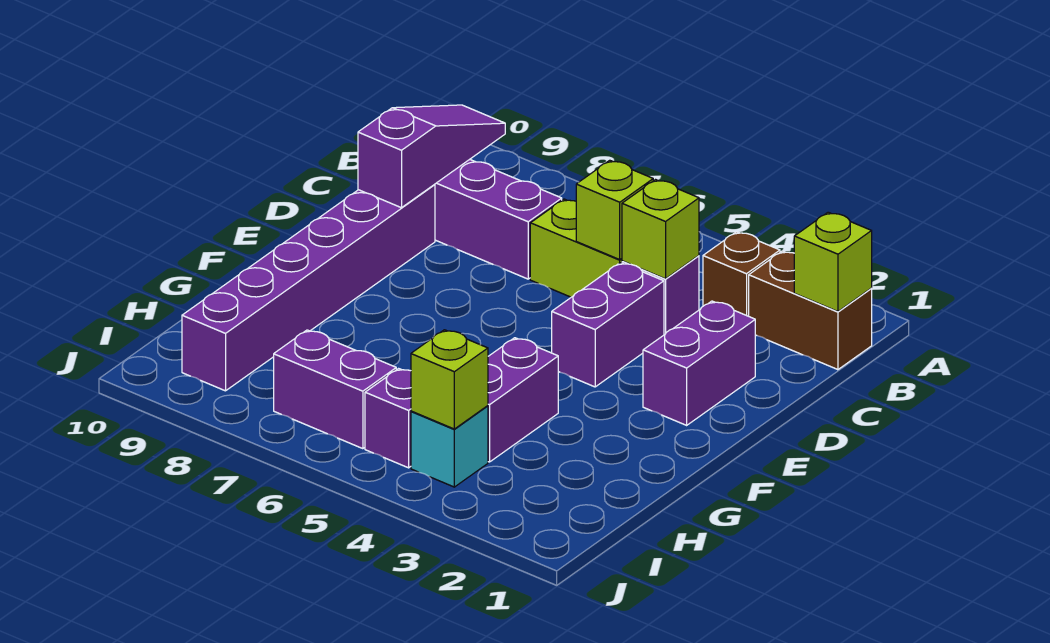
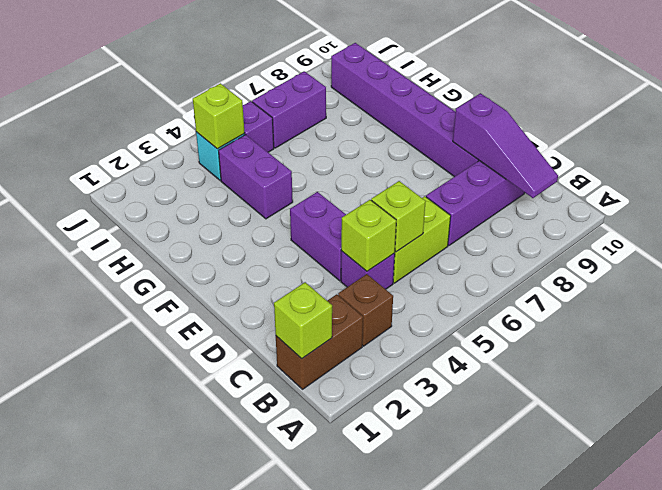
purple brick D2:E2 level 1 -> none

